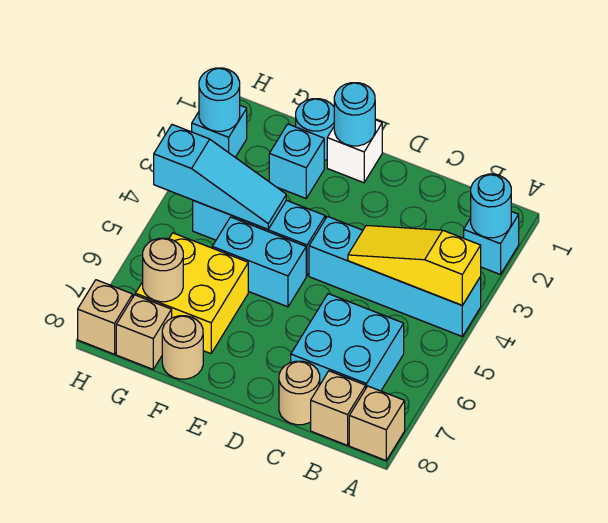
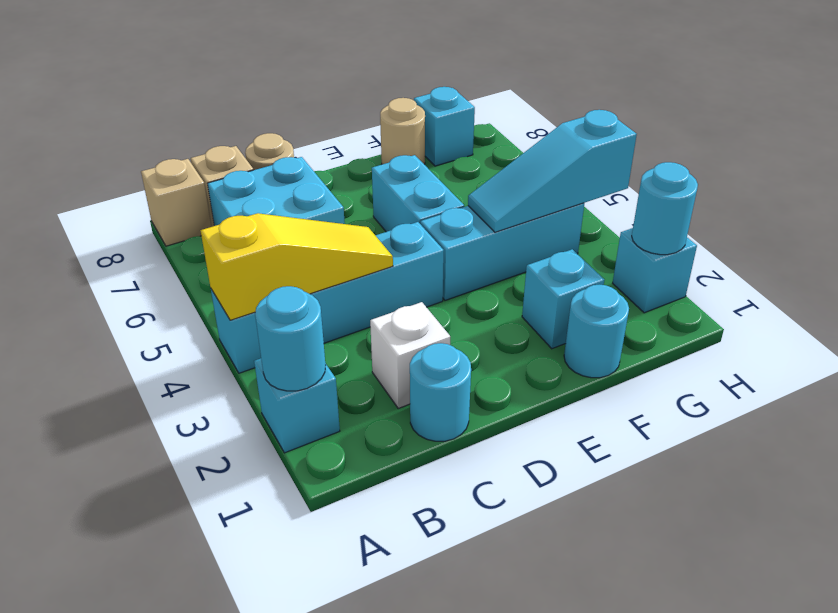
white brick E1 level 1 -> white brick C2 level 1
cyan round brick E1 level 2 -> cyan round brick C1 level 1
cyan brick E5:F5 level 1 -> cyan brick E5:E6 level 1
yellow brick F6:G7 level 1 -> none
tan round brick G7 level 2 -> none
tan brick G8 level 1 -> cyan brick G8 level 1
tan brick H8 level 1 -> none

